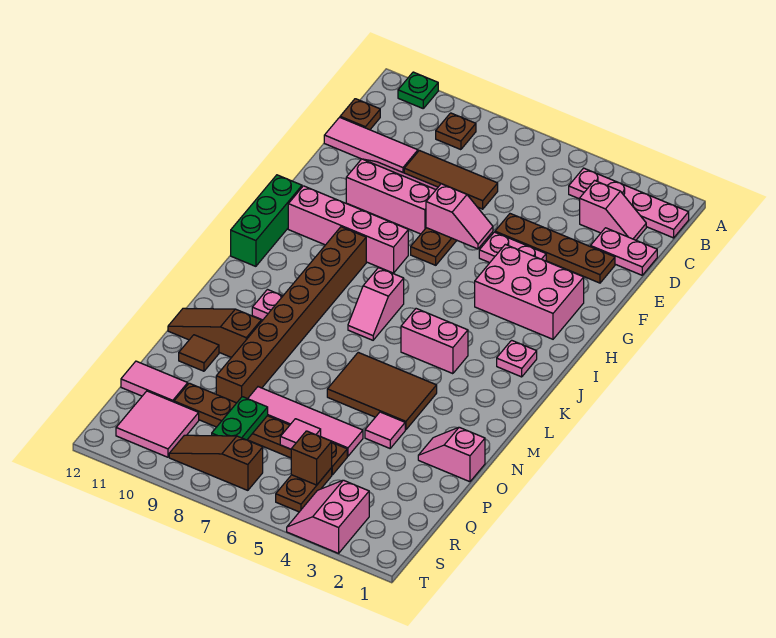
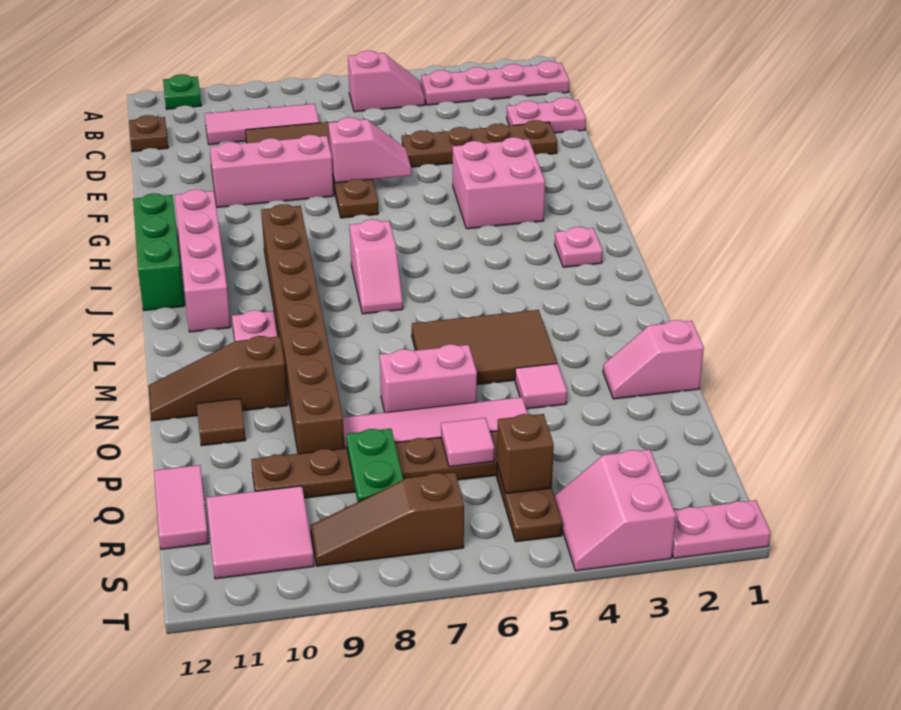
brown plate B9 level 1 -> none
pink slope C2:C3 level 1 top 3 -> pink slope B5:B6 level 1 top 6
pink tile D10:D12 level 1 -> pink tile C8:C10 level 1
pink plate F4:F5 level 1 -> pink plate T1:T2 level 1
pink brick G2:H4 level 1 -> pink brick G3:H4 level 1
pink brick H8:H11 level 1 -> pink brick H11:K11 level 1
pink brick K4:K5 level 1 -> pink brick O6:O7 level 1
pink tile Q11:Q12 level 1 -> pink tile Q12:R12 level 1

